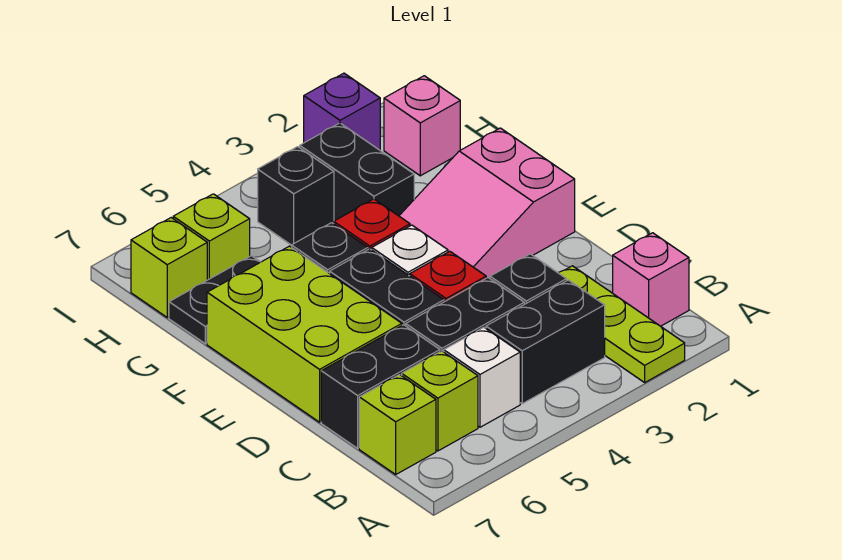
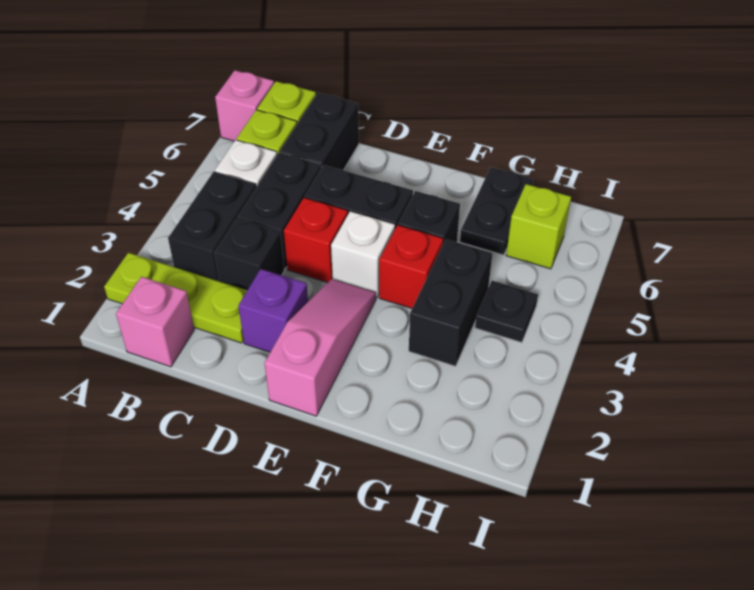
lime brick D6:F7 level 1 -> none
pink slope E1:F3 level 1 top 1 -> pink slope E1:E3 level 1 top 1
black brick G3:H3 level 1 -> black brick G3:G4 level 1
pink brick H1 level 1 -> pink brick A7 level 1
black brick H4 level 1 -> black plate H4 level 1
lime brick H7 level 1 -> none
purple brick I2 level 1 -> purple brick D2 level 1

